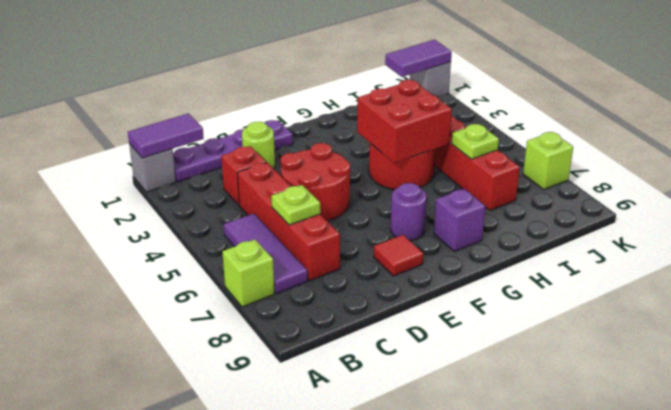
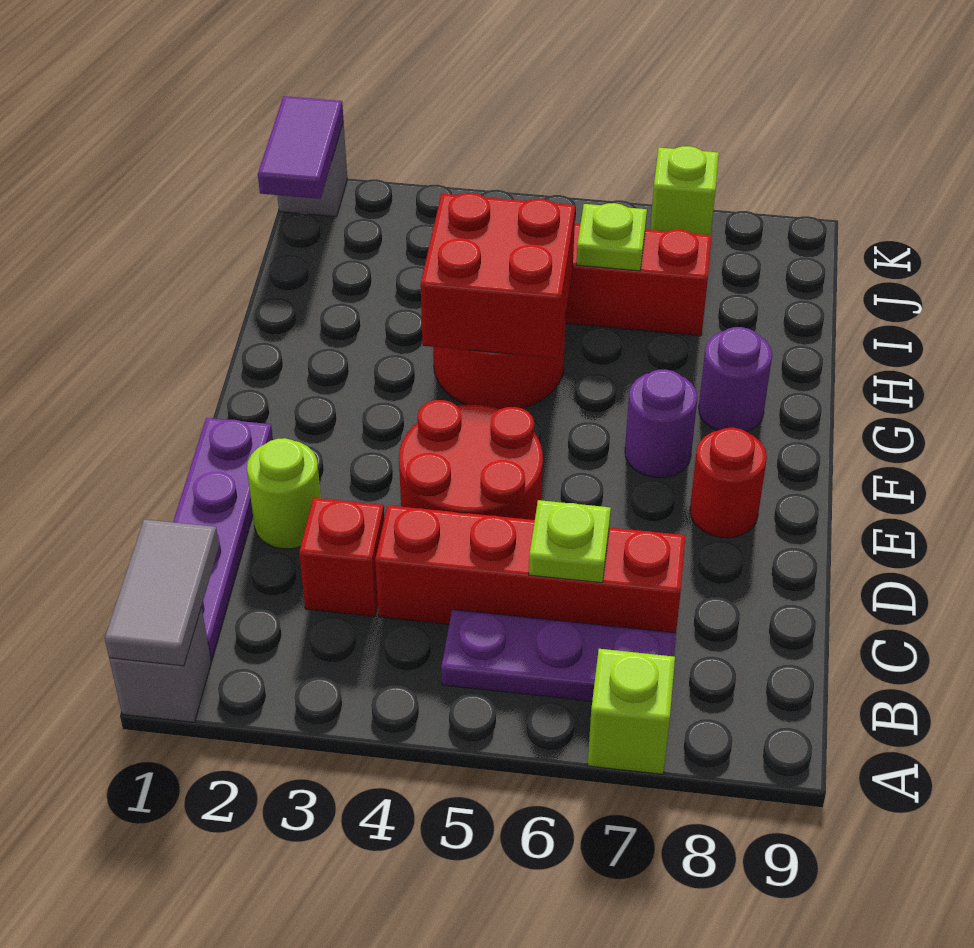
purple tile A1:B1 level 2 -> grey tile A1:B1 level 2
purple tile B5:B7 level 1 -> purple plate B5:B7 level 1
red tile E8 level 1 -> red round brick E8 level 1
purple brick G8 level 1 -> purple round brick G8 level 1

